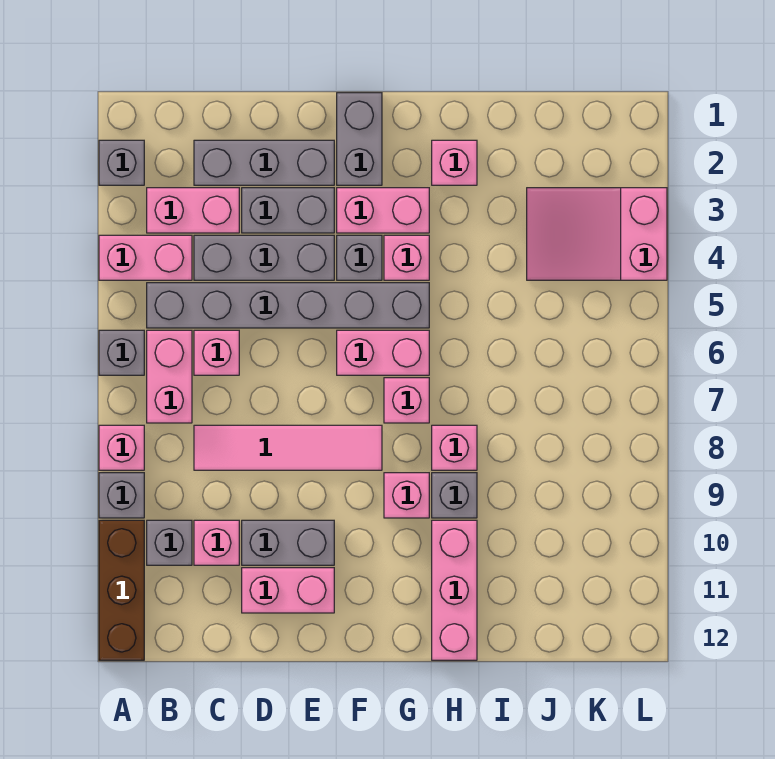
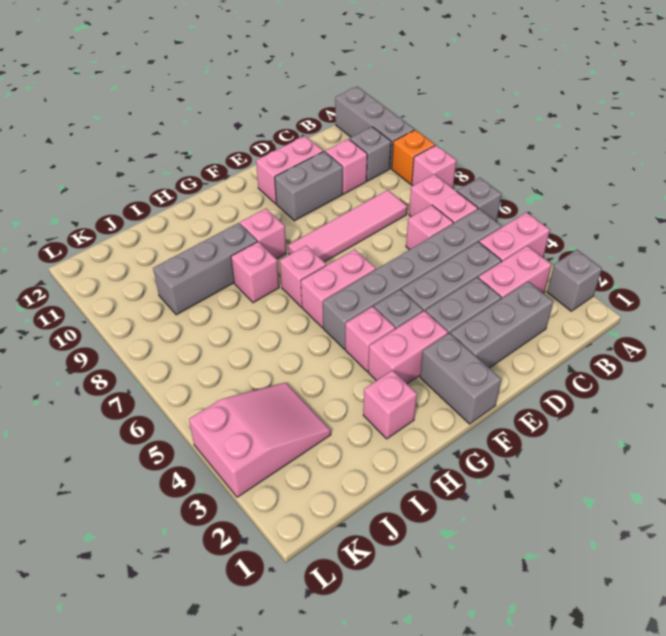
grey brick A9 level 1 -> orange brick A9 level 1
brown brick A10:A12 level 1 -> grey brick A10:A12 level 1
grey brick H9 level 1 -> grey brick H9:J9 level 1
pink brick H10:H12 level 1 -> none

